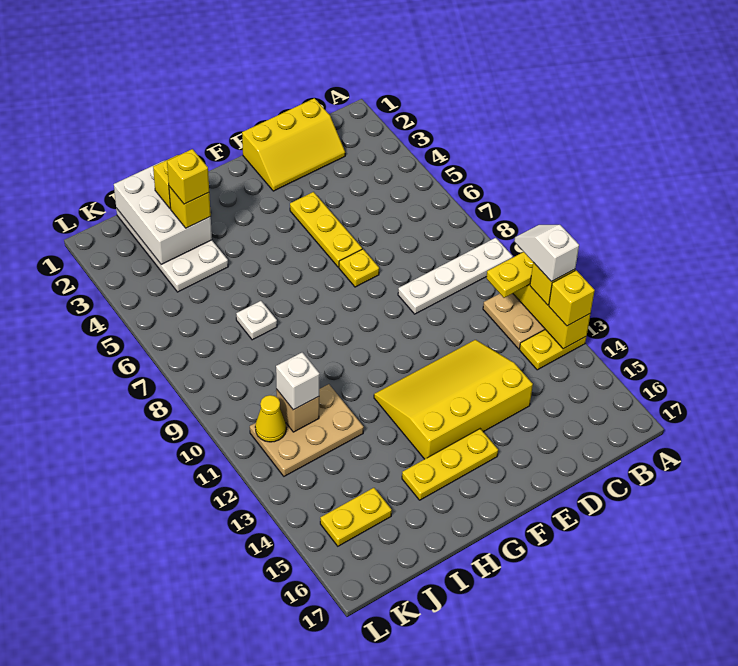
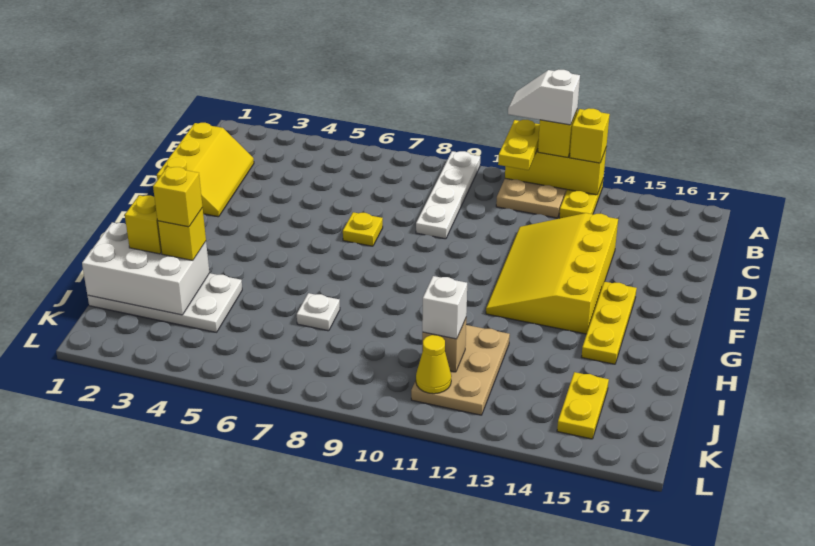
yellow plate E4:E6 level 1 -> none

